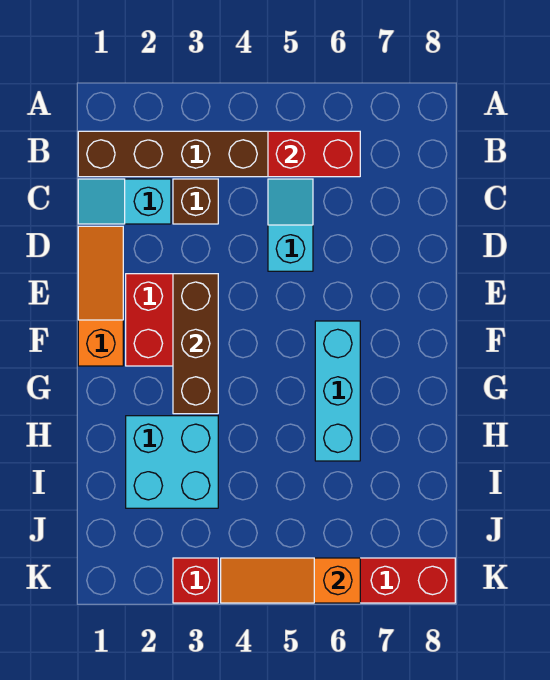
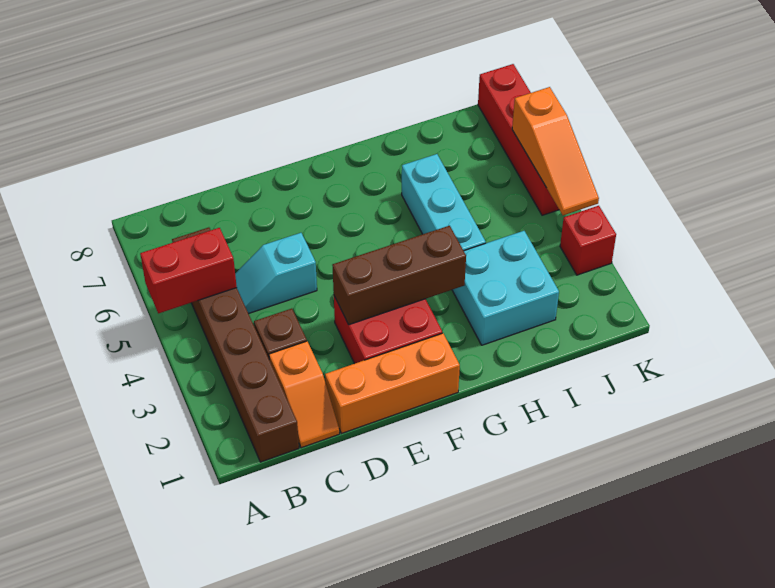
red brick B5:B6 level 2 -> red brick A5:B5 level 2
cyan slope C1:C2 level 1 top 2 -> orange slope C1:C2 level 1 top 2
orange slope D1:F1 level 1 top F -> orange brick D1:F1 level 1
cyan brick F6:H6 level 1 -> cyan brick H4:H6 level 1

